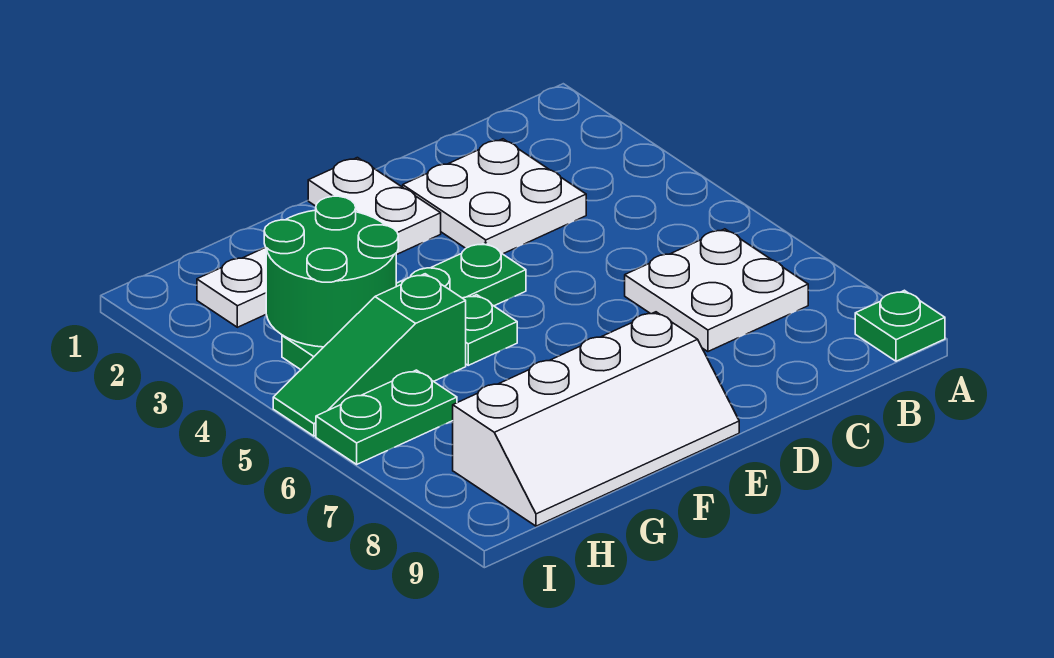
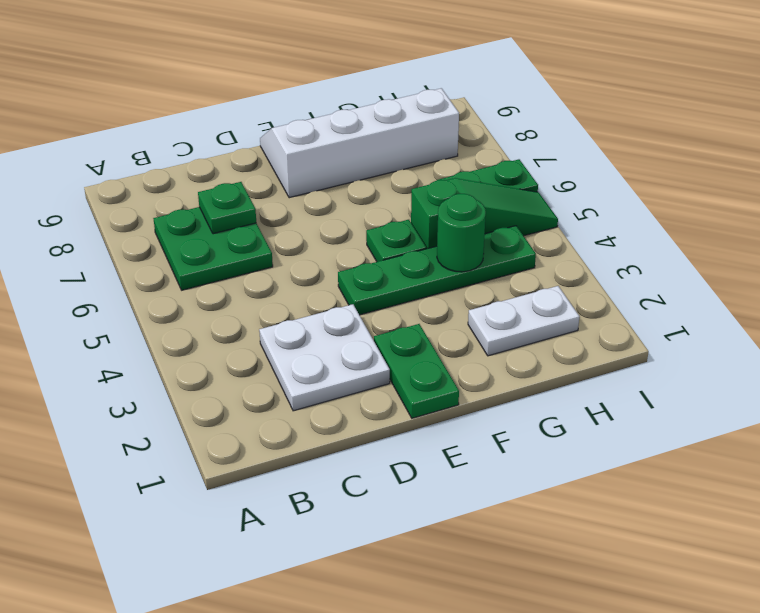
green plate A9 level 1 -> green plate C7 level 2
white plate B6:C7 level 1 -> green plate B6:C7 level 1
white plate E1:E2 level 1 -> green plate E1:E2 level 1
green round brick G3:H4 level 2 -> green round brick G4 level 2

